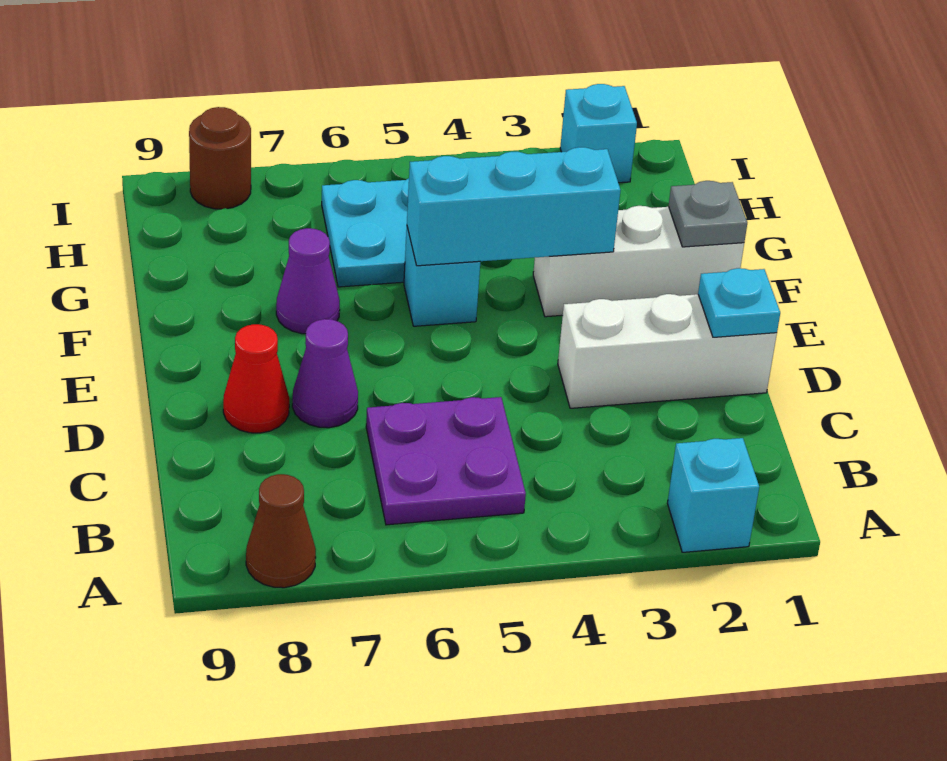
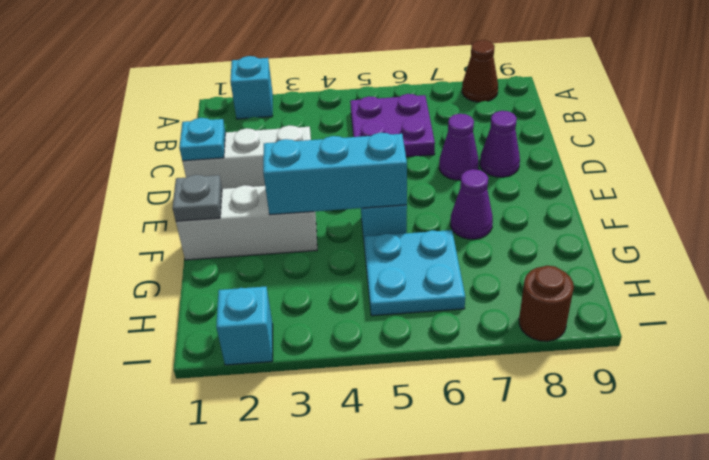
red cone D8 level 1 -> purple cone D8 level 1

